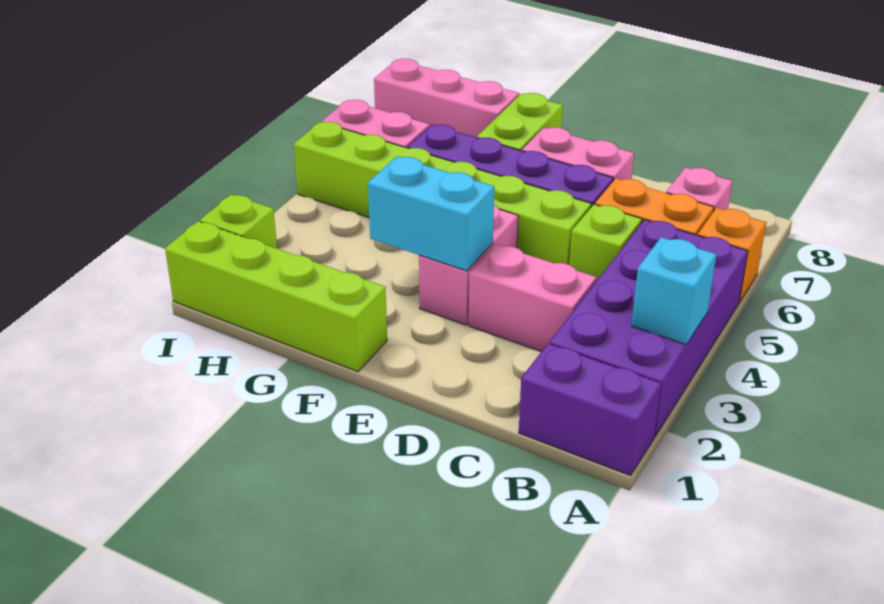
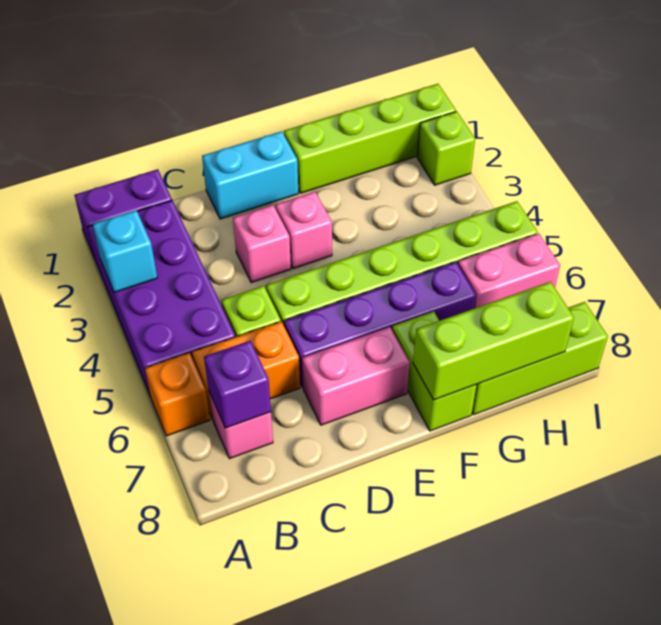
none -> purple brick B7 level 2
pink brick C3:D3 level 1 -> pink brick D3 level 1
pink brick E3:E4 level 1 -> pink brick E3 level 1
cyan brick E3:F3 level 2 -> cyan brick D1:E1 level 1
none -> lime brick F8:H8 level 2
pink brick G8:I8 level 1 -> lime brick G8:I8 level 1

